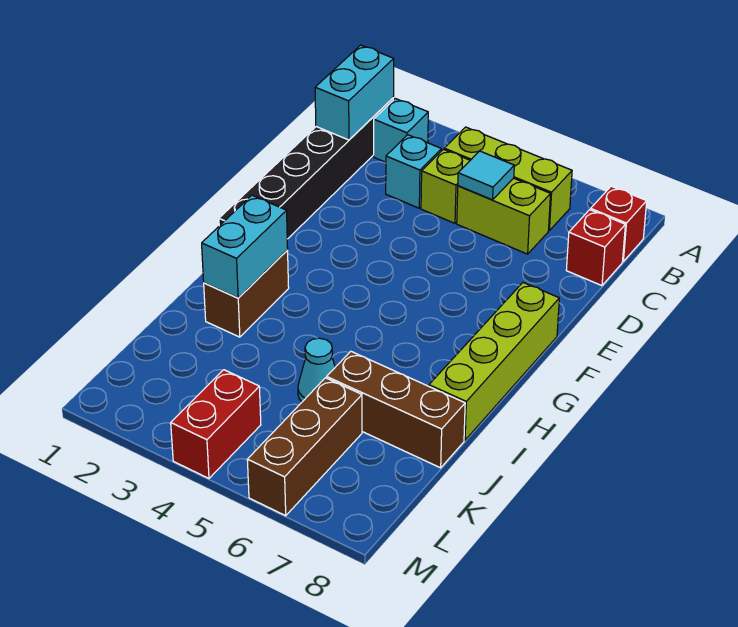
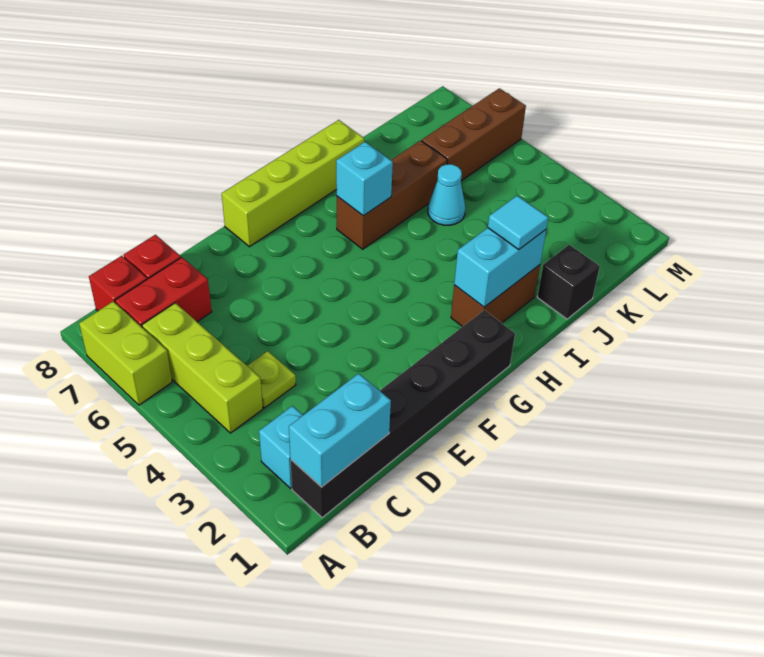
cyan brick C3 level 1 -> cyan brick H6 level 2
lime brick C4 level 1 -> lime plate C4 level 1
lime brick C5:C6 level 1 -> lime brick A6:A7 level 1
cyan tile C5 level 2 -> cyan tile I2 level 3
none -> black brick J1 level 1
brown brick J6:J8 level 1 -> brown brick H6:J6 level 1
red brick L4:M4 level 1 -> red brick B7:C7 level 1

